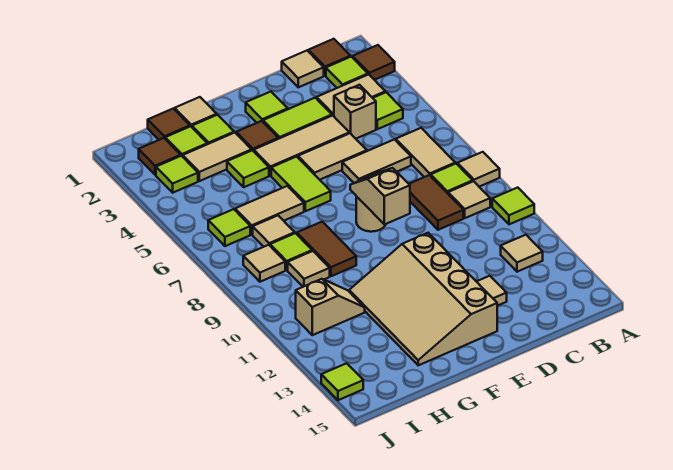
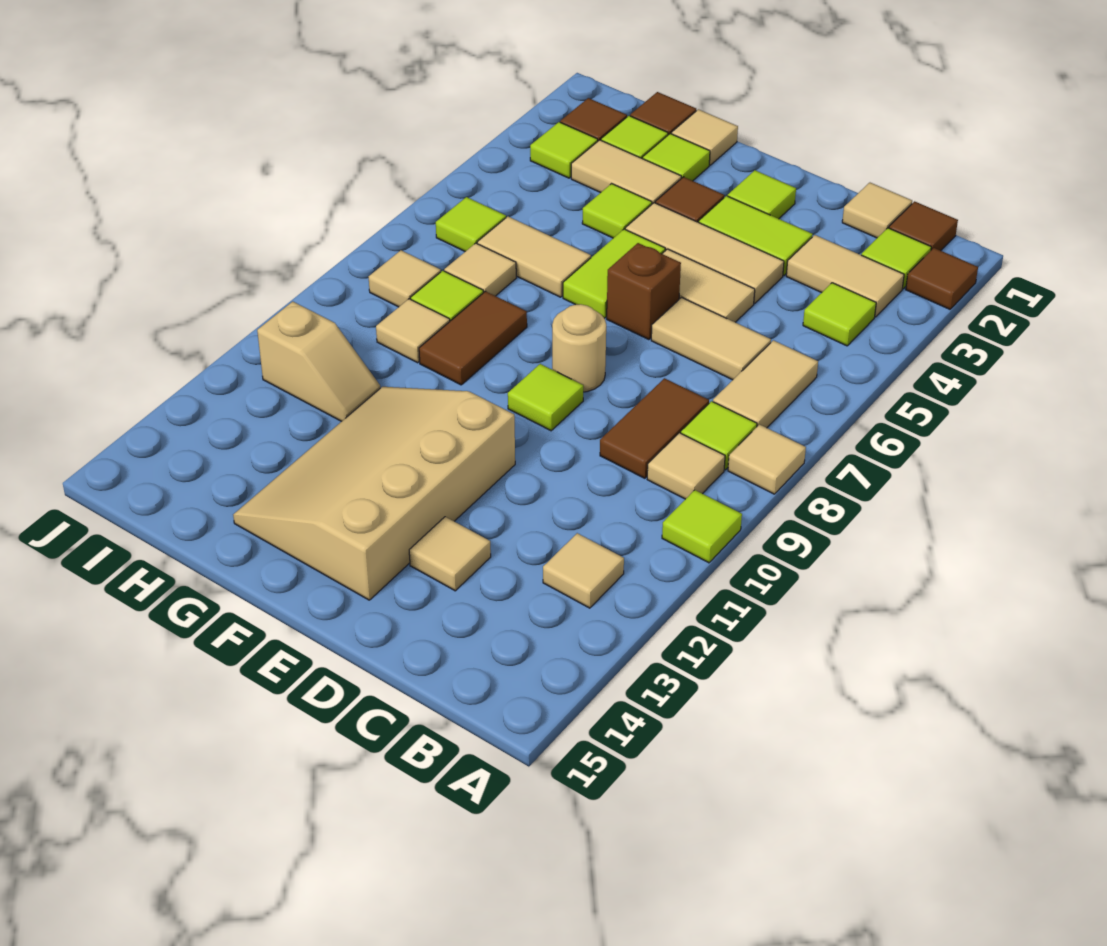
tan brick C4 level 1 -> none
none -> brown brick E6 level 1
tan slope E8:E9 level 2 top 9 -> none
lime tile J14 level 1 -> lime tile E9 level 1

